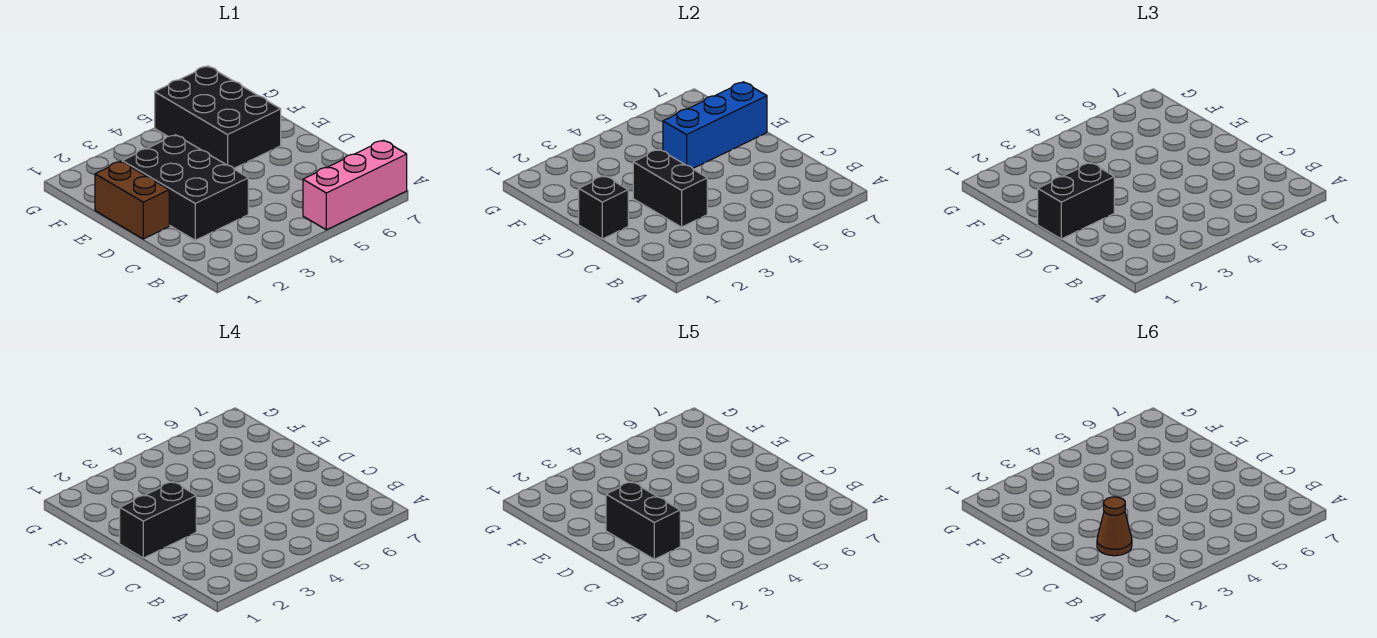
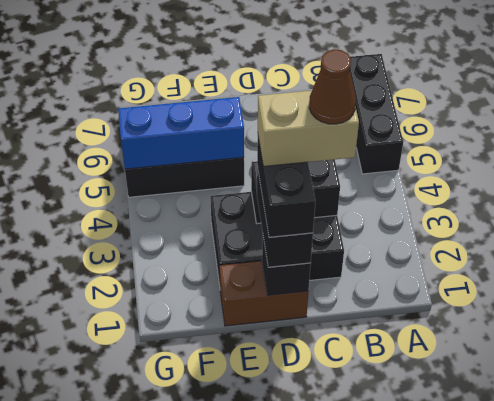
pink brick A5:A7 level 1 -> black brick A5:A7 level 1
black brick C2:D2 level 5 -> tan brick C2:D2 level 5
blue brick E5:E7 level 2 -> blue brick E5:G5 level 2

